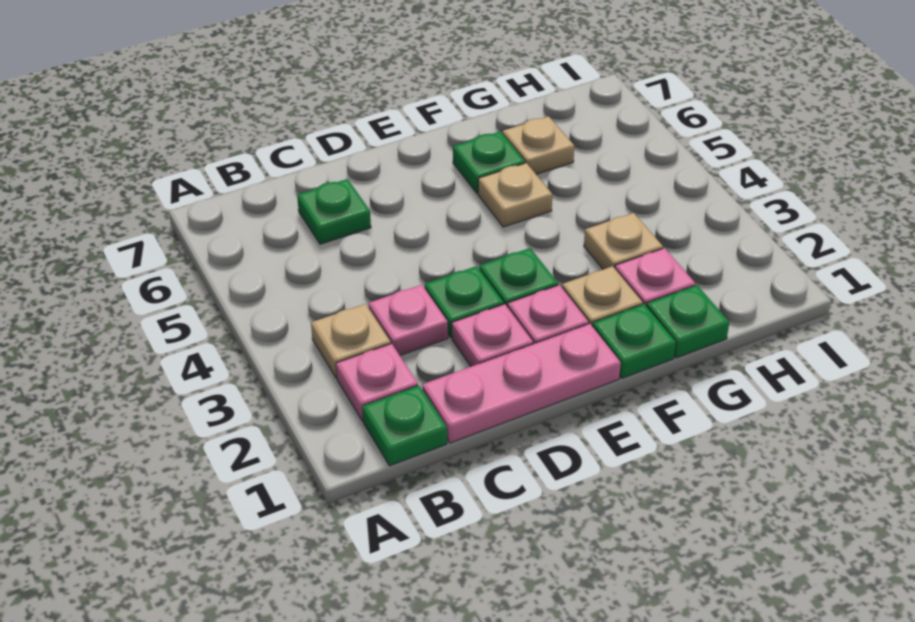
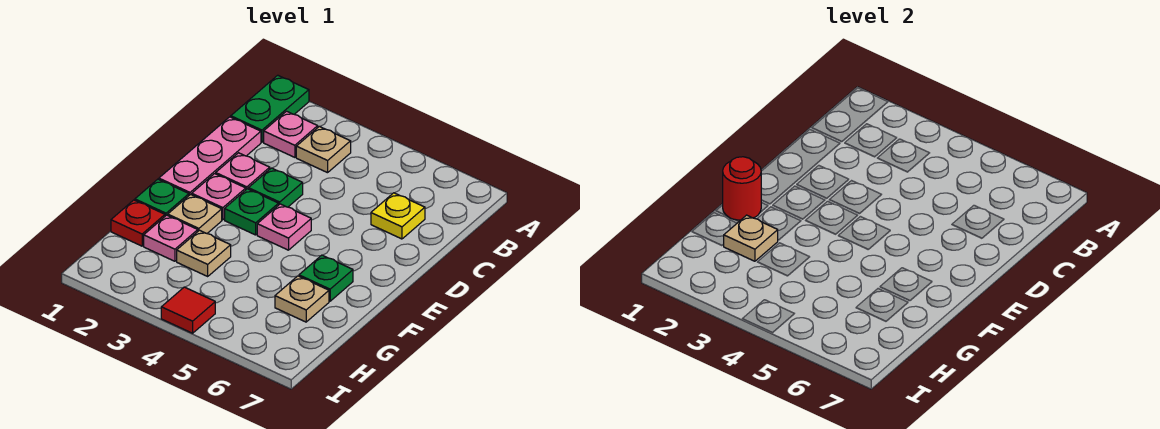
green plate B1 level 1 -> green plate A1:B1 level 1
pink plate C3 level 1 -> pink plate E4 level 1
green plate C6 level 1 -> yellow plate C6 level 1
none -> red round brick F1 level 2
tan plate F5 level 1 -> tan plate G2 level 2
green plate G1 level 1 -> red plate G1 level 1
none -> red tile I4 level 1

